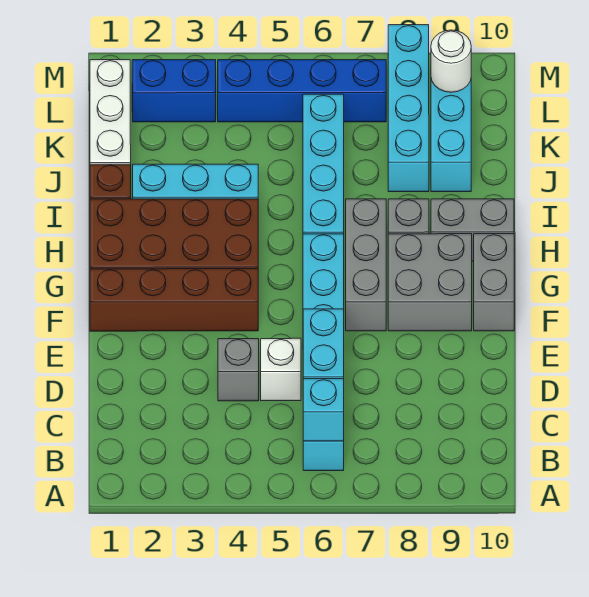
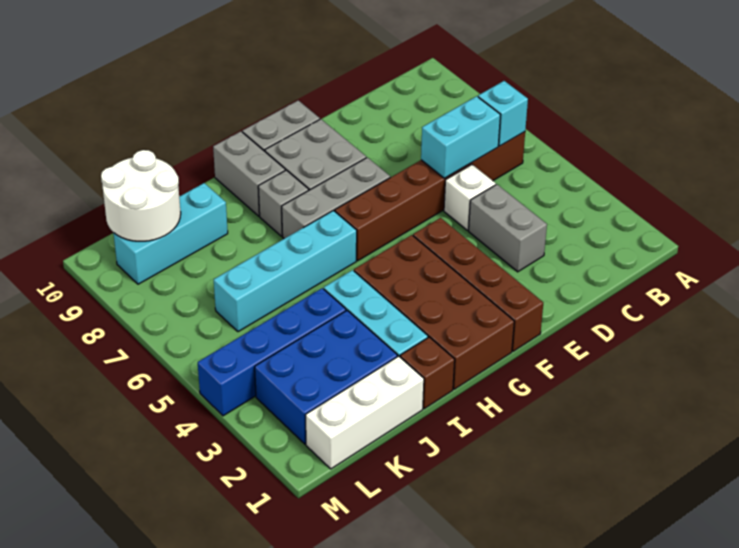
cyan brick B6:G6 level 1 -> brown brick B6:G6 level 1
grey brick D4 level 1 -> grey brick D3:D4 level 1
cyan brick J8:M8 level 1 -> none
blue brick L2:L3 level 1 -> blue brick J2:L3 level 1
blue brick L4:L7 level 1 -> blue brick J4:M4 level 1
white round brick L9 level 2 -> white round brick K9:L10 level 2

